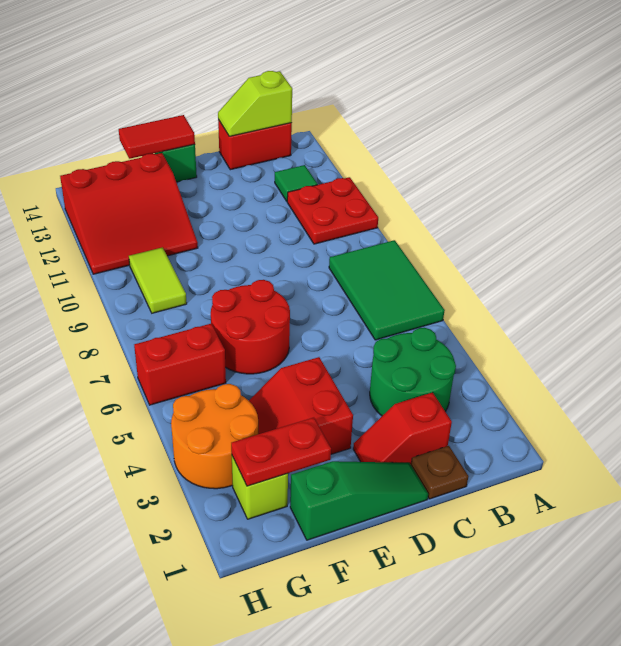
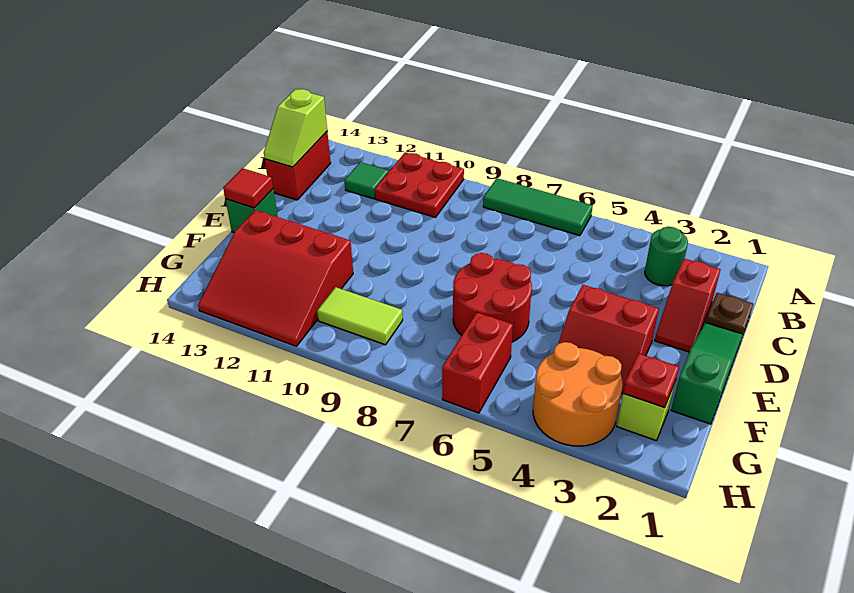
green tile A6:B8 level 1 -> green tile A6:A8 level 1
green round brick B3:C4 level 1 -> green round brick B3 level 1
red tile E14:F14 level 2 -> red tile E14 level 2
red plate F2:G2 level 2 -> red plate G2 level 2
red slope F11:H13 level 1 top 13 -> red slope F11:H13 level 1 top F

